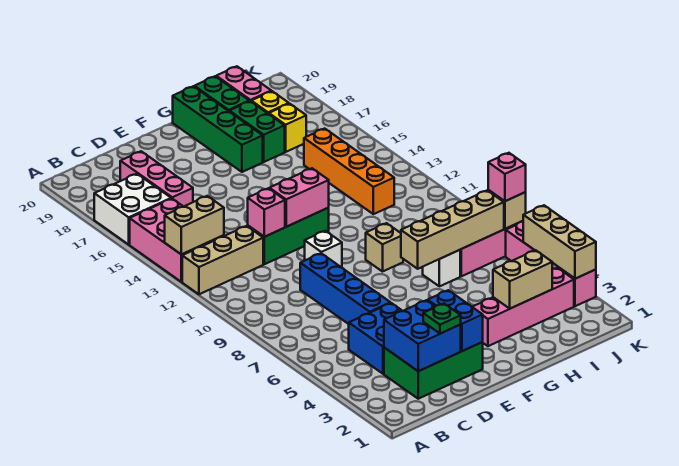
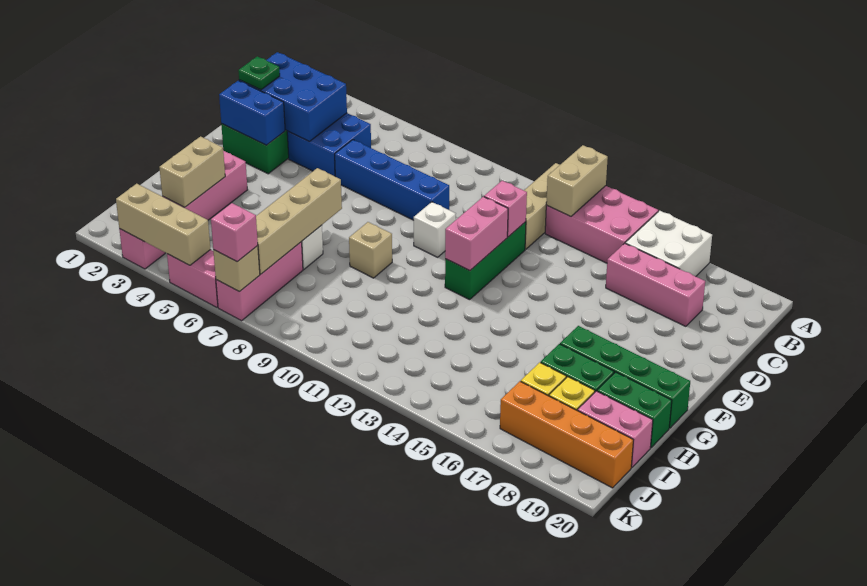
blue brick C2:D3 level 2 -> blue brick C2:D4 level 2
orange brick I12:I15 level 1 -> orange brick J17:J20 level 1

